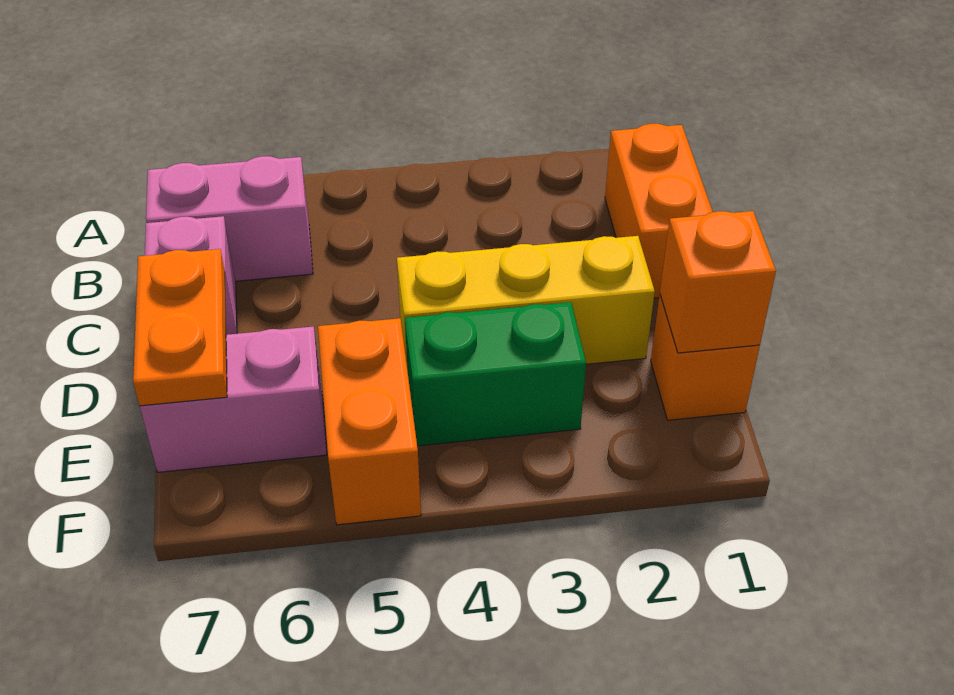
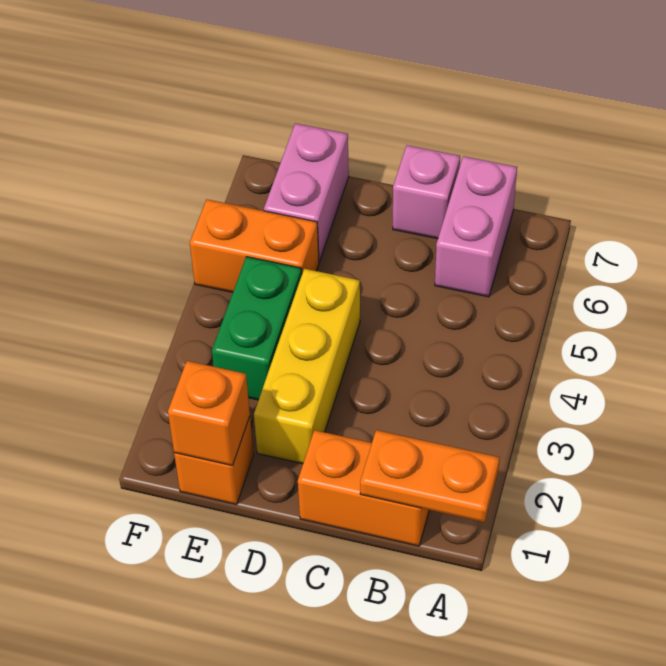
orange plate D7:E7 level 2 -> orange plate A1:B1 level 2

